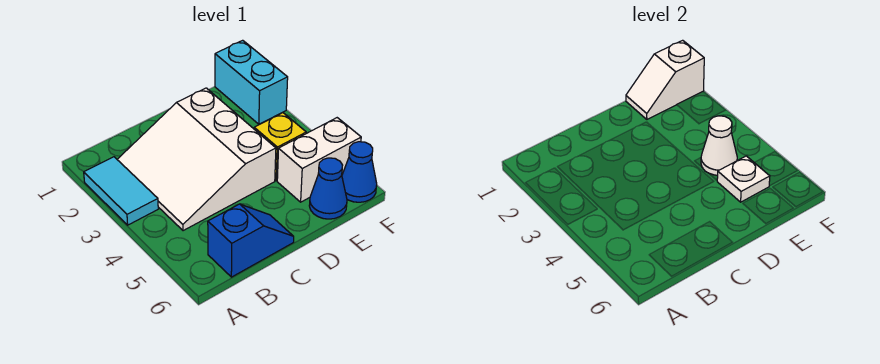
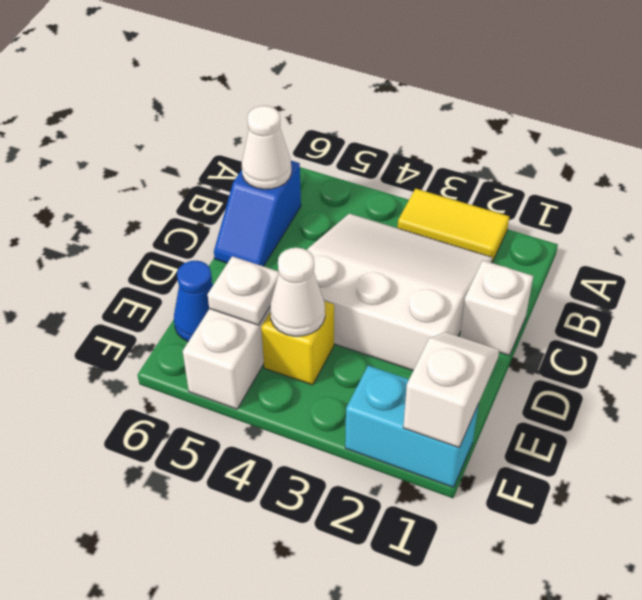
cyan tile A2:A3 level 1 -> yellow tile A2:A3 level 1
none -> white cone B6 level 2
none -> white brick C1 level 1
blue cone F6 level 1 -> none

